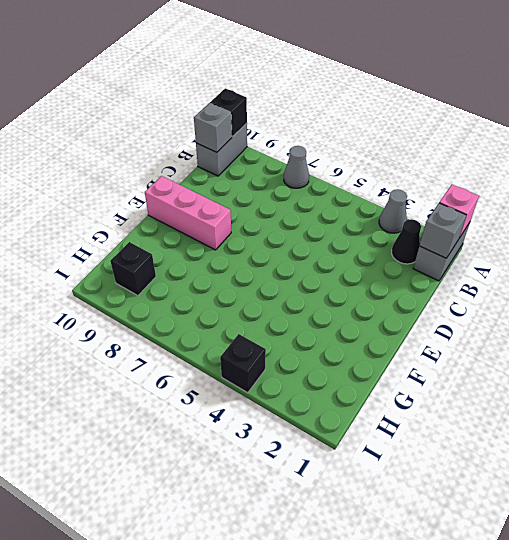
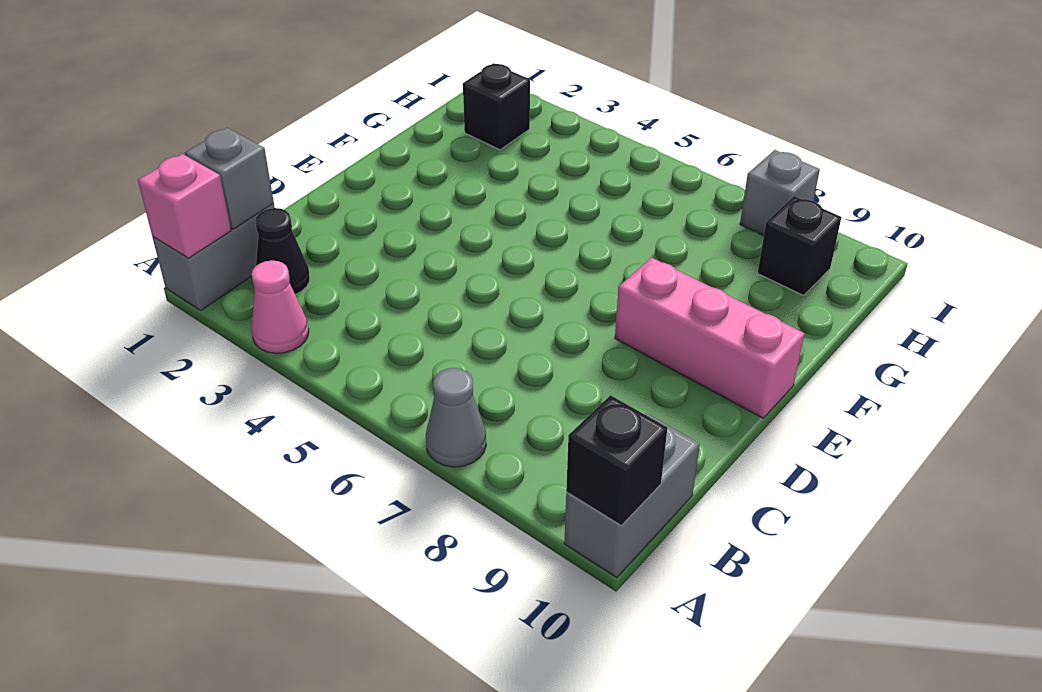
grey cone A3 level 1 -> pink cone A3 level 1
grey brick B10 level 2 -> grey brick I8 level 1
black brick I4 level 1 -> black brick H2 level 1

